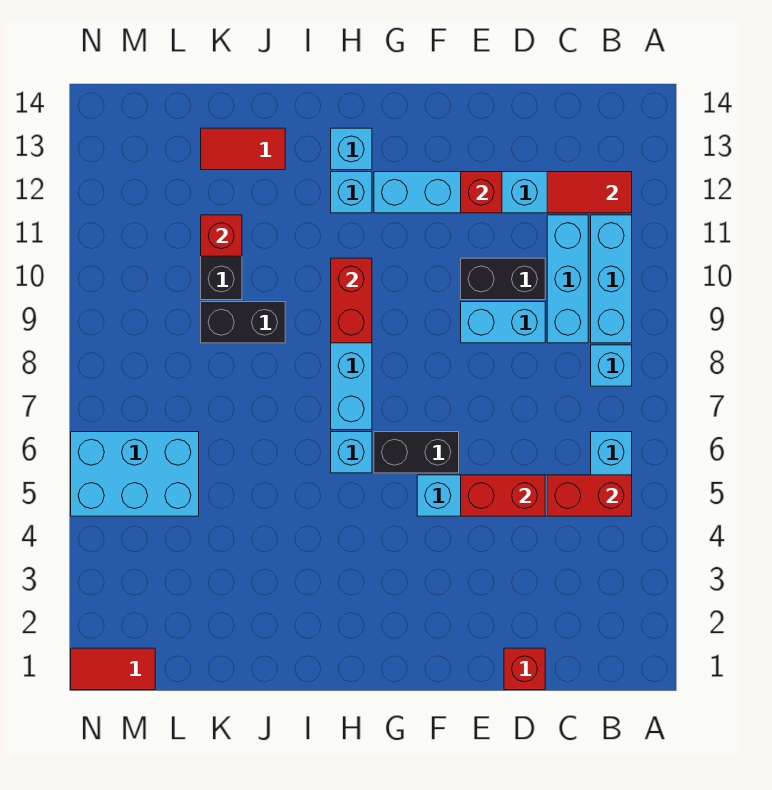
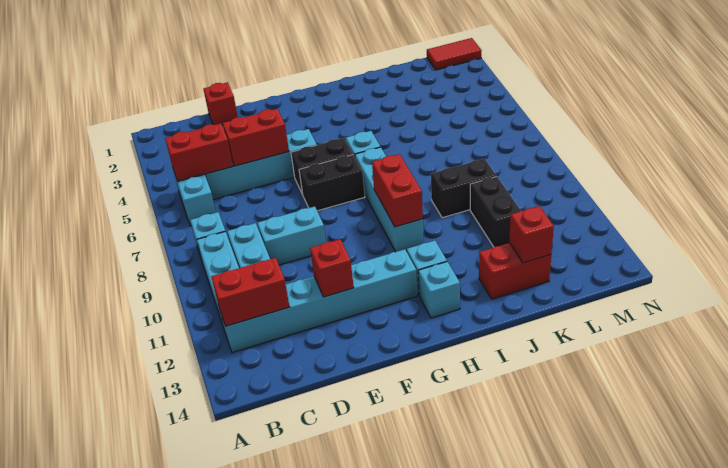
red tile B12:C12 level 2 -> red brick B12:C12 level 2
black brick D10:E10 level 1 -> black brick F7:G7 level 1
red tile J13:K13 level 1 -> red brick J13:K13 level 1
red brick K11 level 2 -> red brick K13 level 2
cyan brick L5:N6 level 1 -> none

